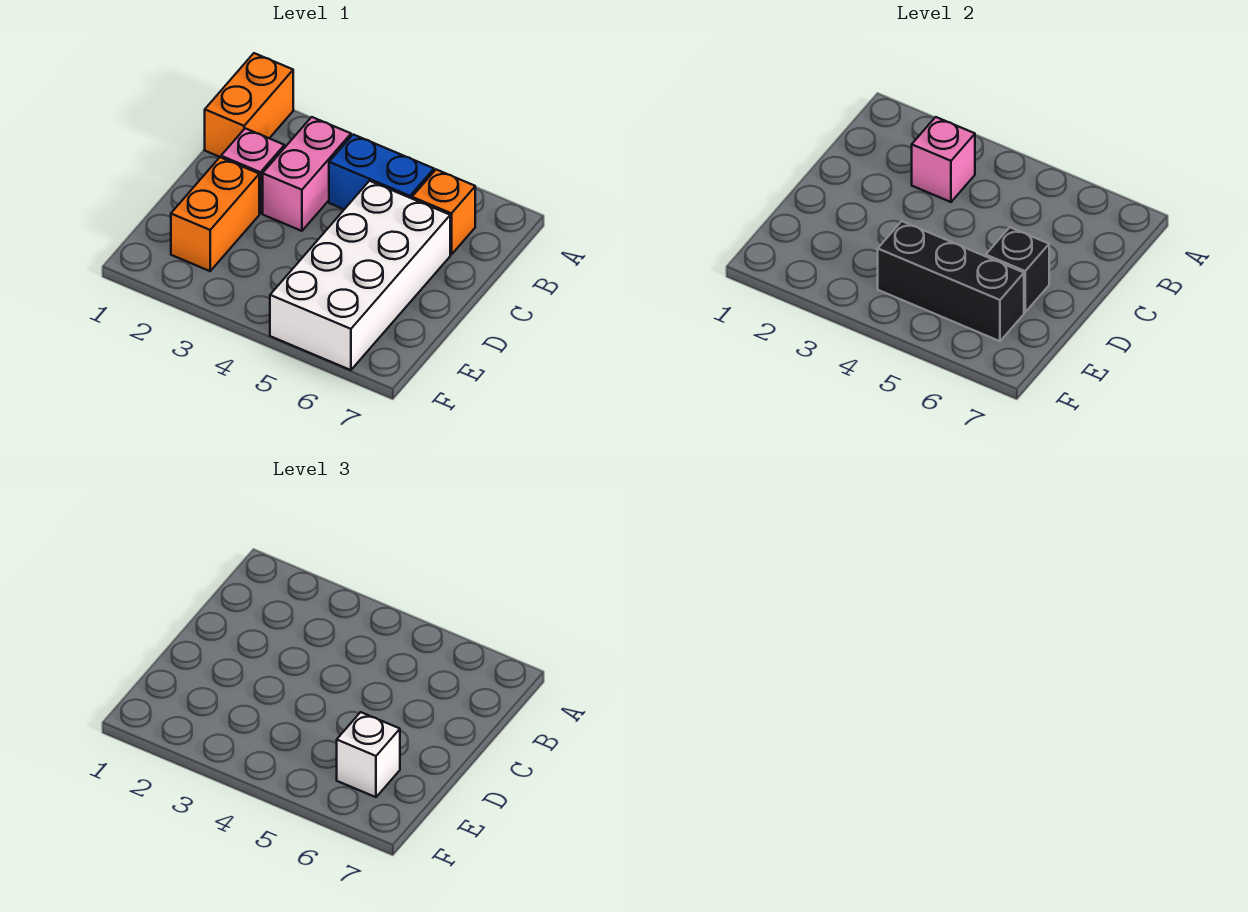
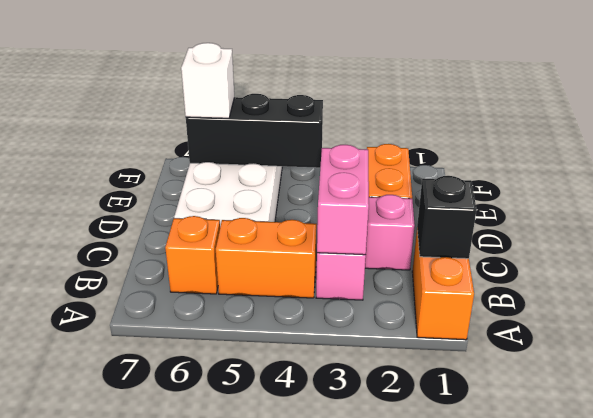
pink brick B3 level 2 -> pink brick B3:C3 level 2
blue brick B4:B5 level 1 -> orange brick B4:B5 level 1
black brick D6 level 2 -> black brick B1 level 2

